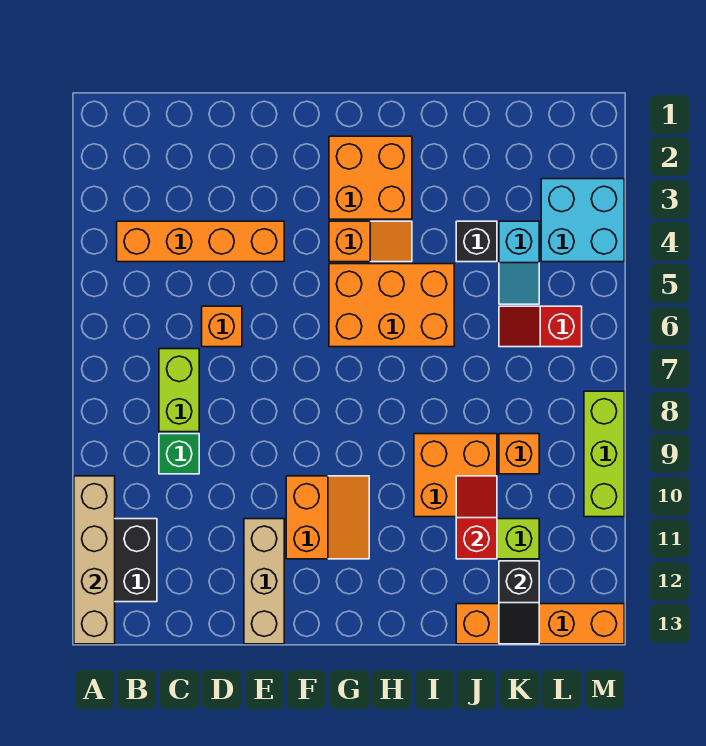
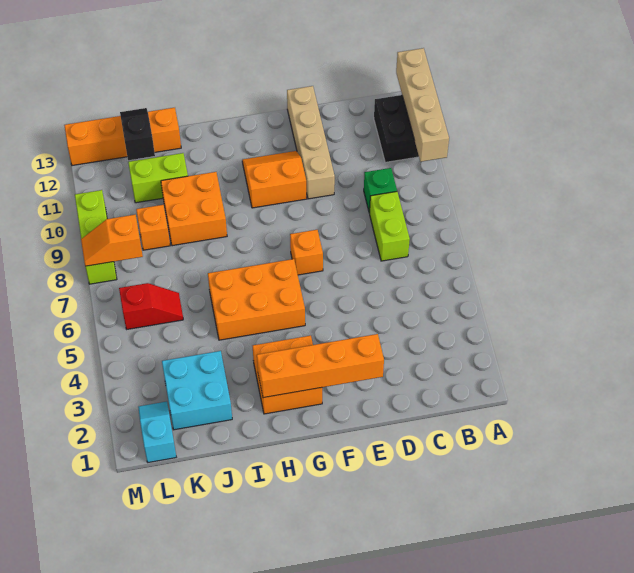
orange brick B4:E4 level 1 -> orange brick E2:H2 level 2
orange brick D6 level 1 -> orange brick F7 level 1
tan brick E11:E13 level 1 -> tan brick E10:E13 level 1
orange slope F10:G11 level 1 top F -> orange slope F10:G11 level 1 top 10
orange slope G4:H4 level 1 top G -> orange slope L8:M8 level 2 top L
black brick J4 level 1 -> none
red slope J10:J11 level 2 top 11 -> none
cyan slope K4:K5 level 1 top 4 -> cyan slope L1:L2 level 1 top 1
cyan brick L3:M4 level 1 -> cyan brick J2:K3 level 1

